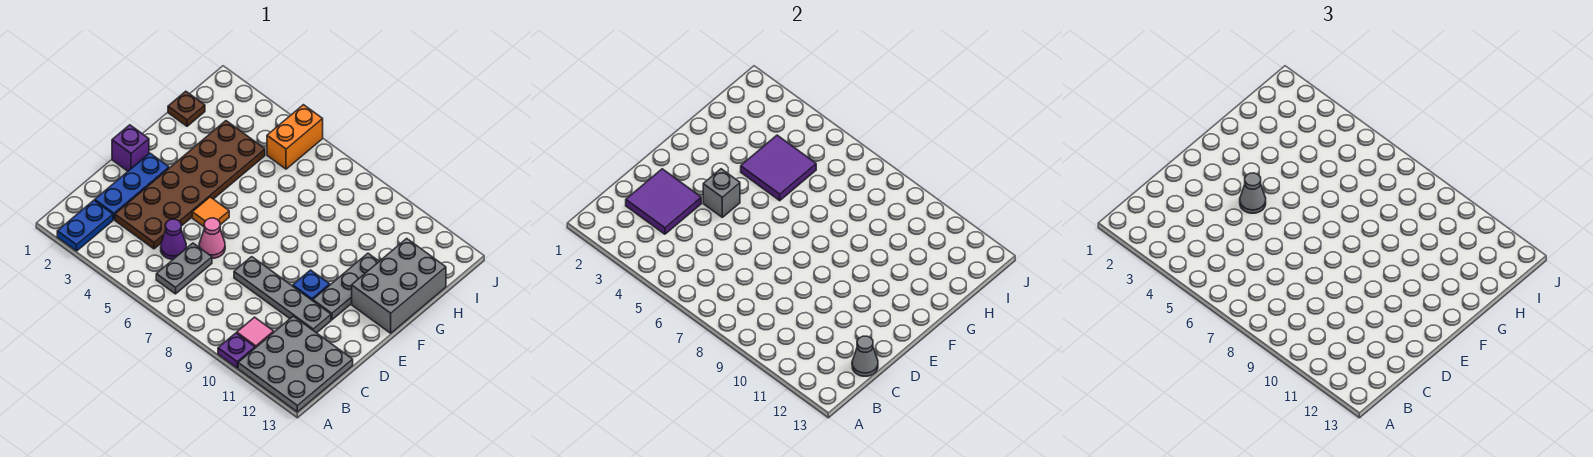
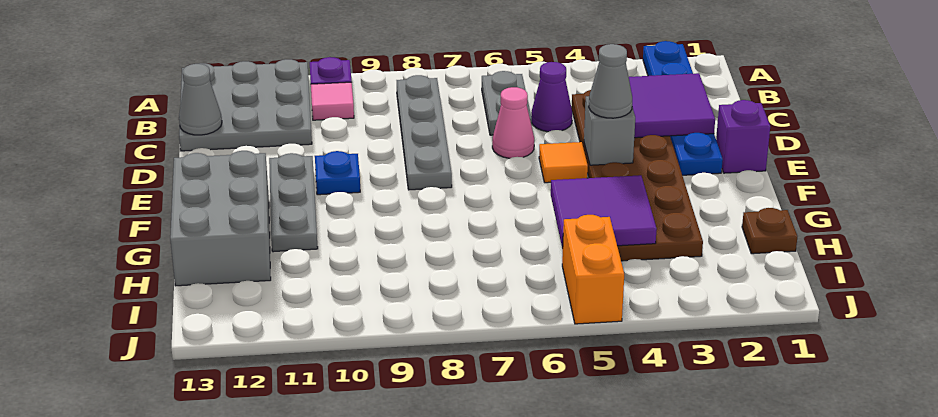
grey plate D8:D11 level 1 -> grey plate B8:E8 level 1

